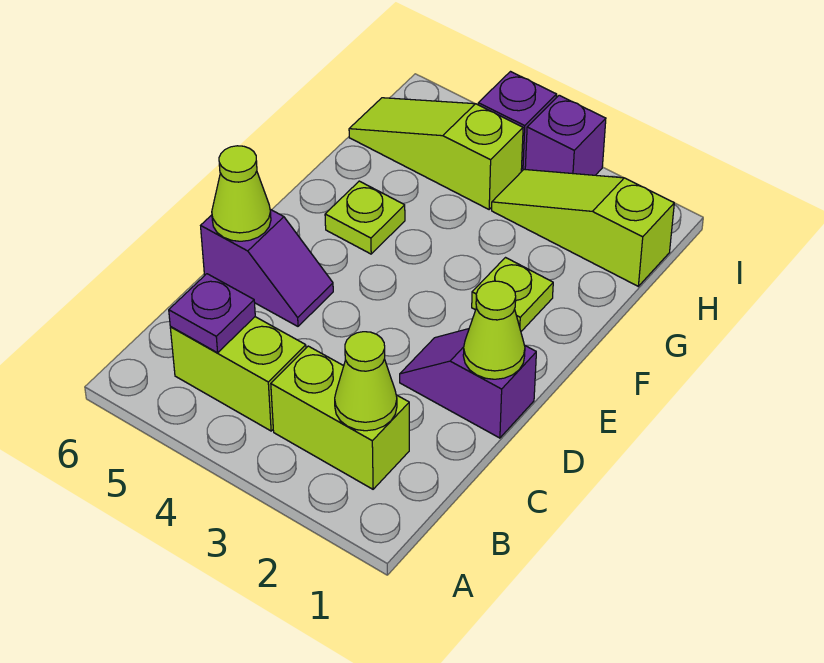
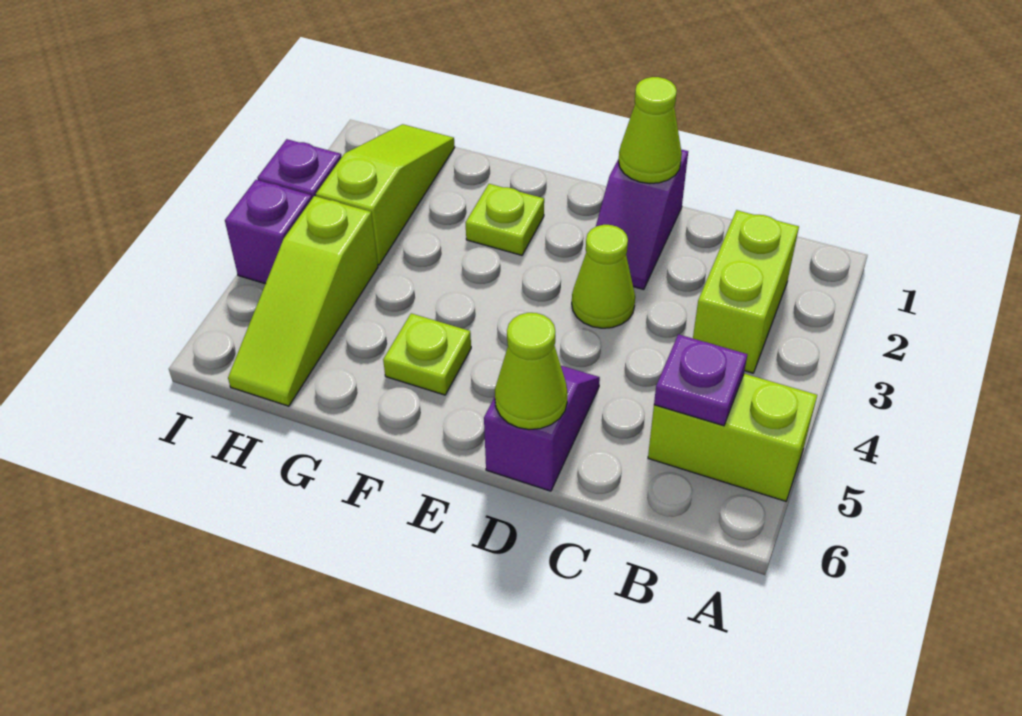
lime cone B2 level 2 -> lime cone D3 level 1
lime brick B4:B5 level 1 -> lime brick A5:B5 level 1
lime slope H1:H3 level 1 top 1 -> lime slope H1:H3 level 1 top 3

